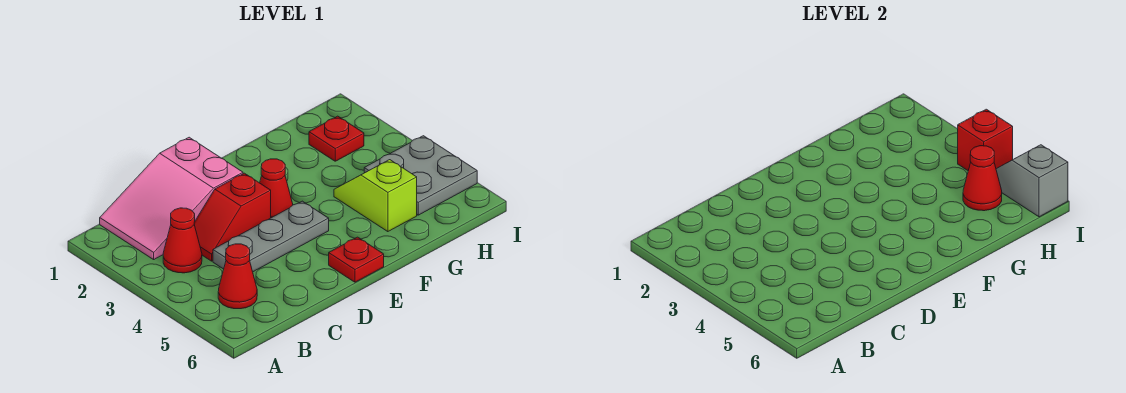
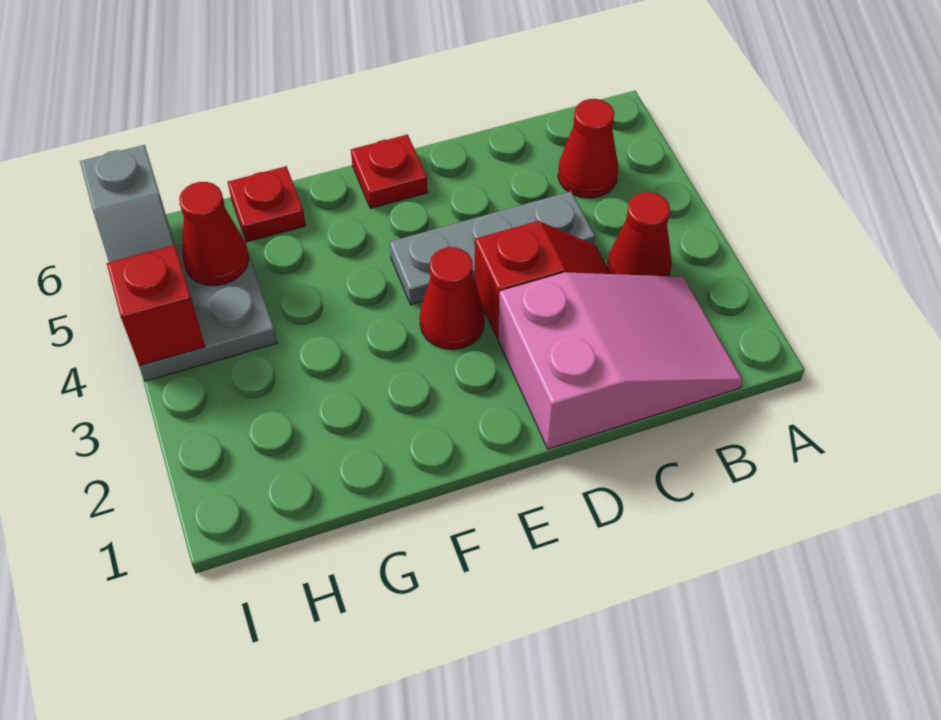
lime slope G4:G5 level 1 top 5 -> none
red plate H2 level 1 -> red plate G6 level 1

